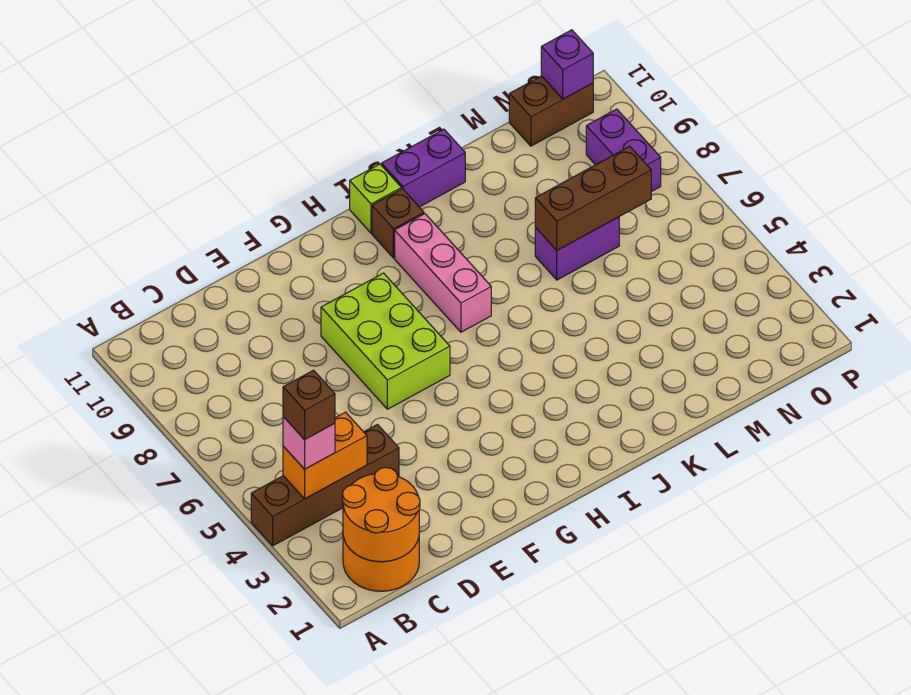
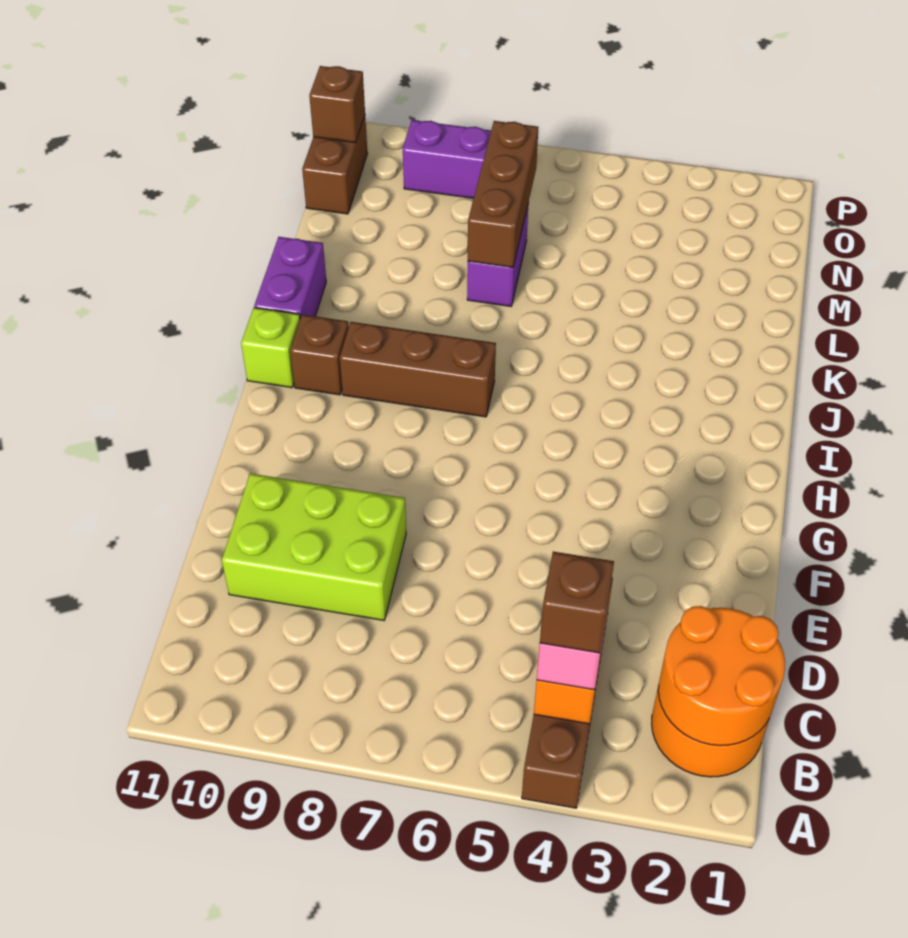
lime brick F6:G8 level 1 -> lime brick D8:E10 level 1
pink brick I7:I9 level 1 -> brown brick I7:I9 level 1
purple brick O11 level 2 -> brown brick O11 level 2

